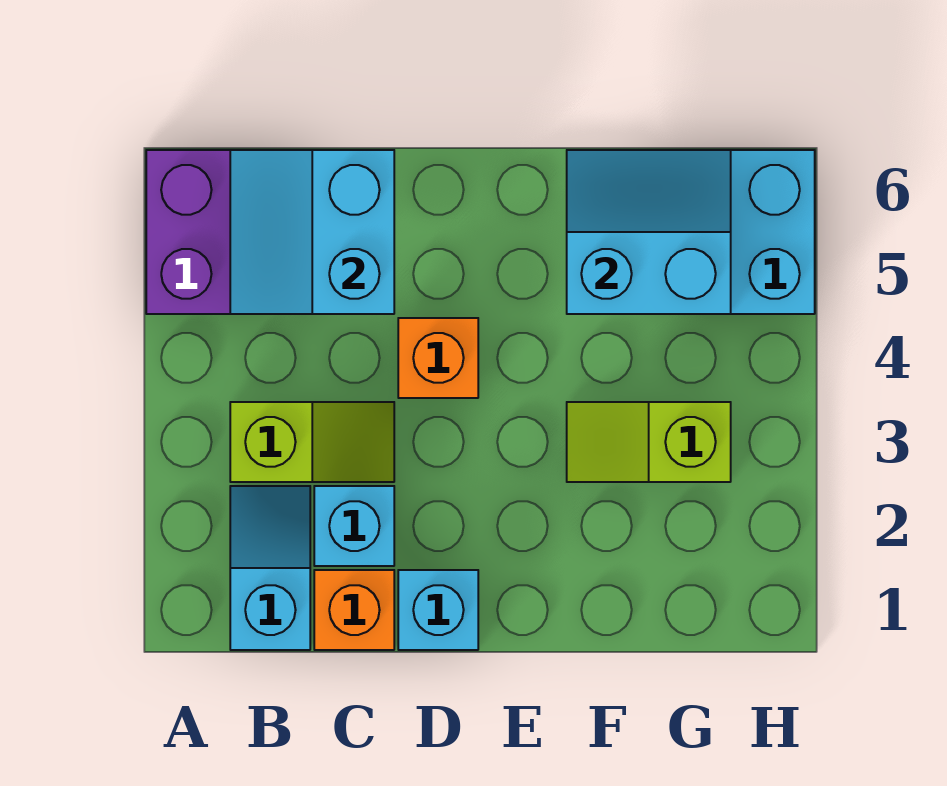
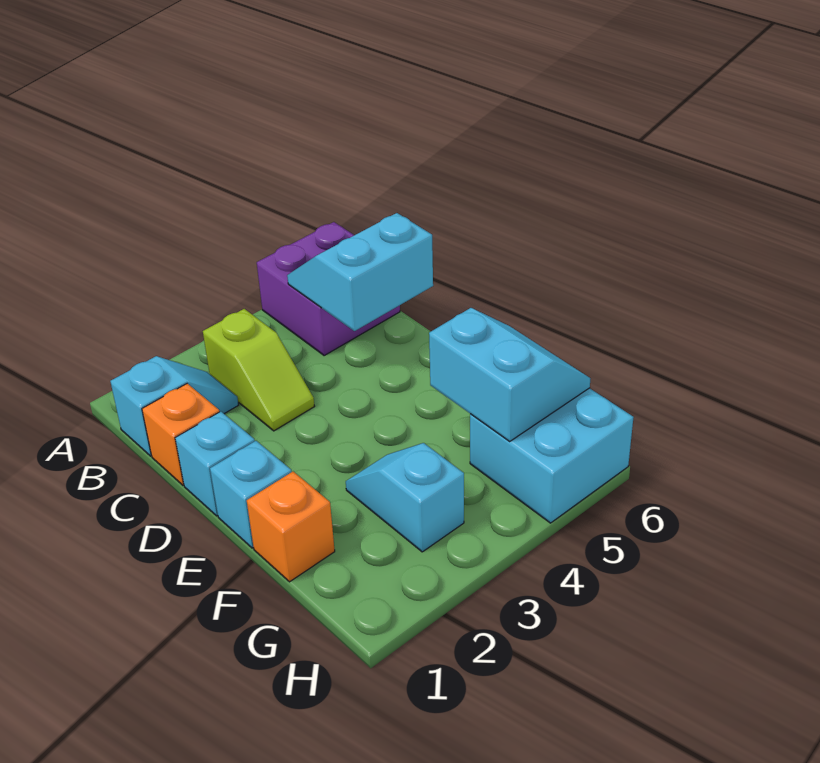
cyan brick C2 level 1 -> cyan brick E1 level 1
orange brick D4 level 1 -> orange brick F1 level 1
lime slope F3:G3 level 1 top G -> cyan slope F3:G3 level 1 top G

